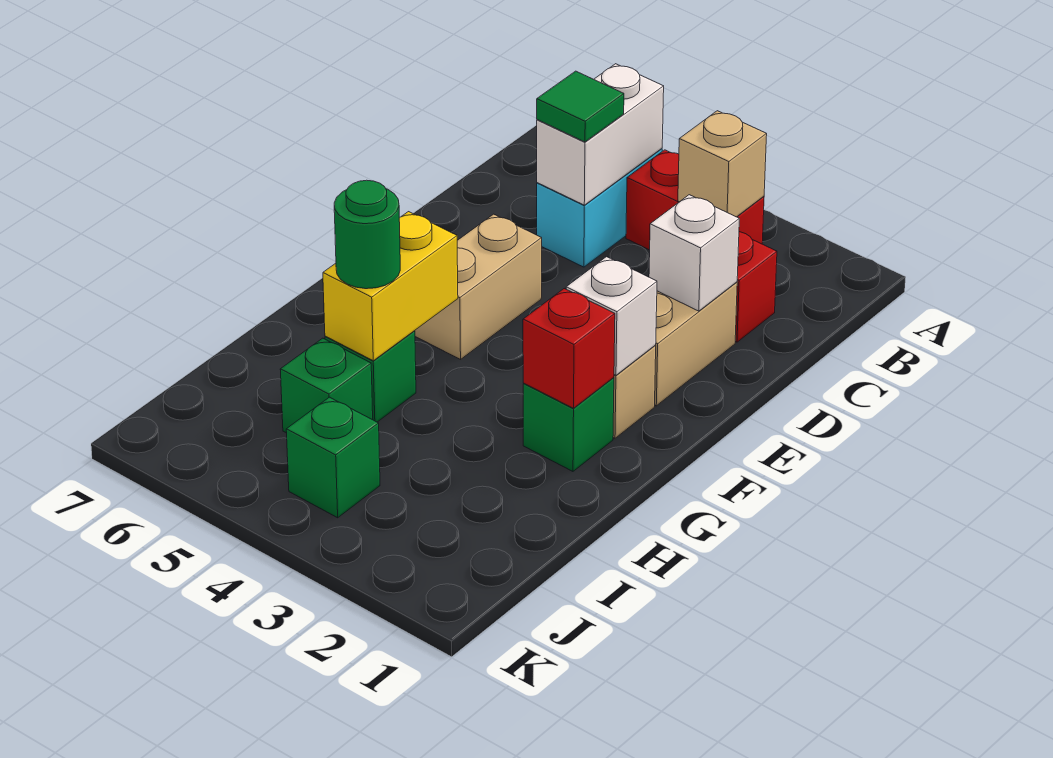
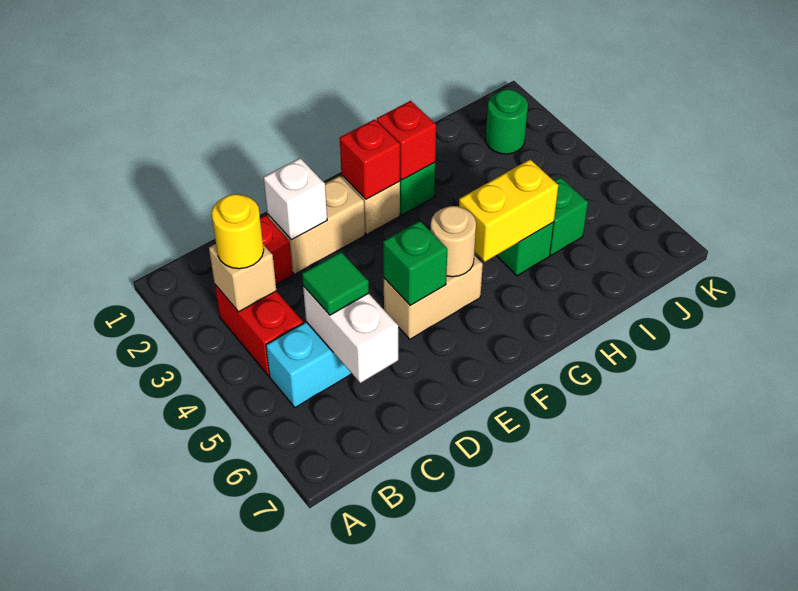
none -> yellow round brick B3 level 3
white brick B5:C5 level 2 -> white brick C5:C6 level 2
white brick F2 level 2 -> red brick F2 level 2
none -> tan round brick F5 level 2
green round brick H5 level 3 -> green round brick J2 level 1
green brick J4 level 1 -> green brick E5 level 2

